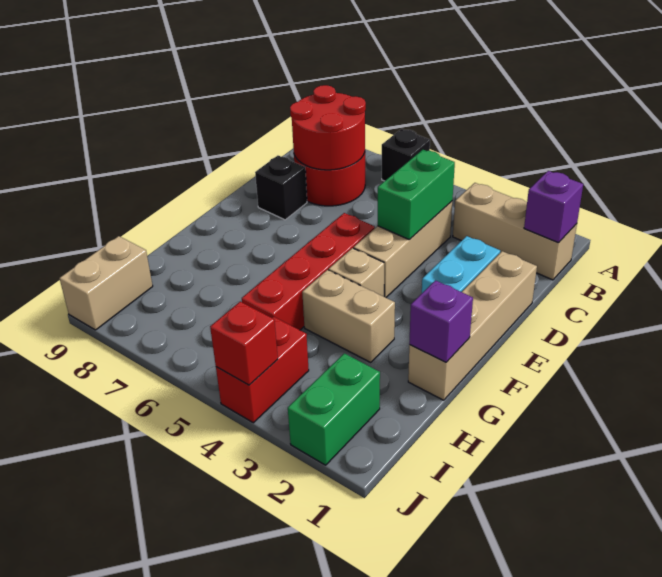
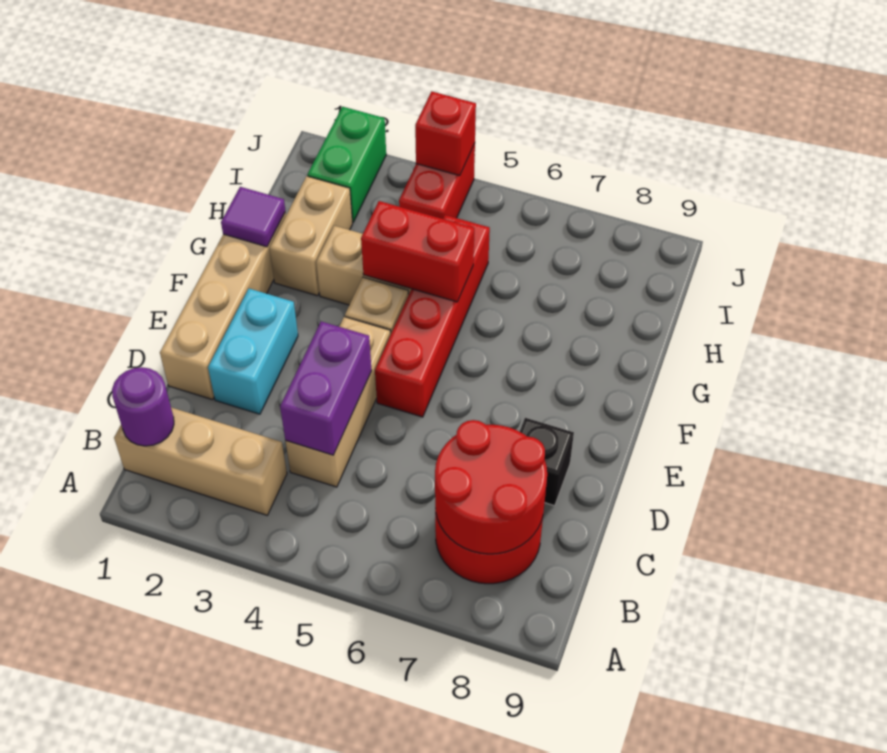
black brick A6 level 1 -> none
purple brick B1 level 2 -> purple round brick B1 level 2
green brick C4:D4 level 2 -> purple brick C4:D4 level 2
purple brick G1 level 2 -> purple tile G1 level 2
none -> red brick G4:G5 level 2
tan brick I9:J9 level 1 -> tan brick G2:H2 level 1

